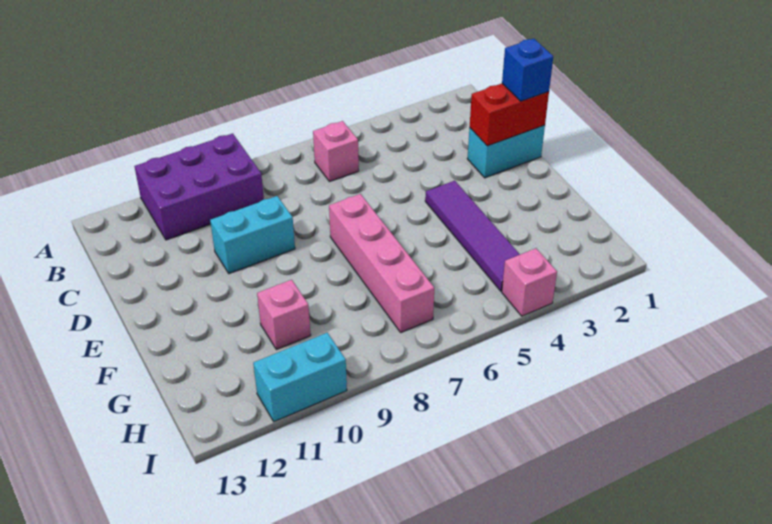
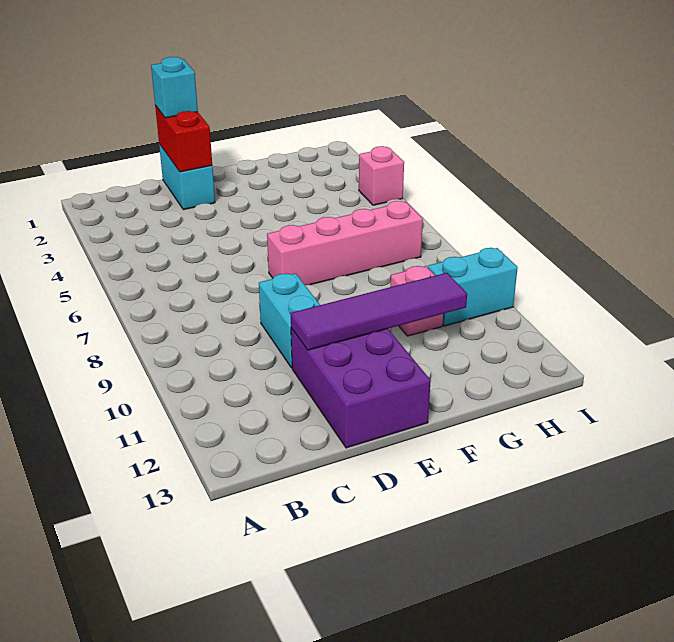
purple brick A9:B11 level 1 -> purple brick D11:E13 level 1
pink brick B6 level 1 -> none
blue brick D1 level 3 -> cyan brick D1 level 3
purple tile E4:H4 level 1 -> purple tile D11:G11 level 2
cyan brick I10:I11 level 1 -> cyan brick H10:I10 level 1

